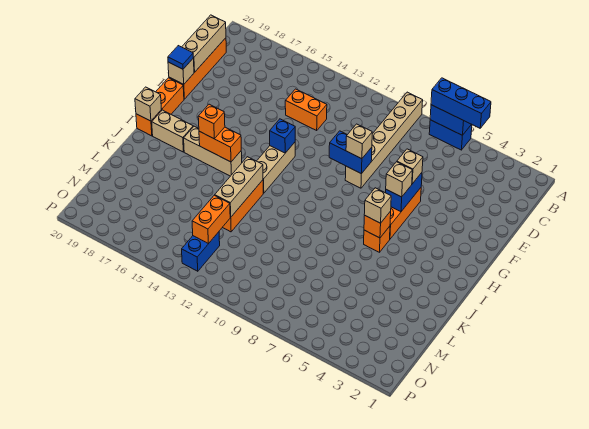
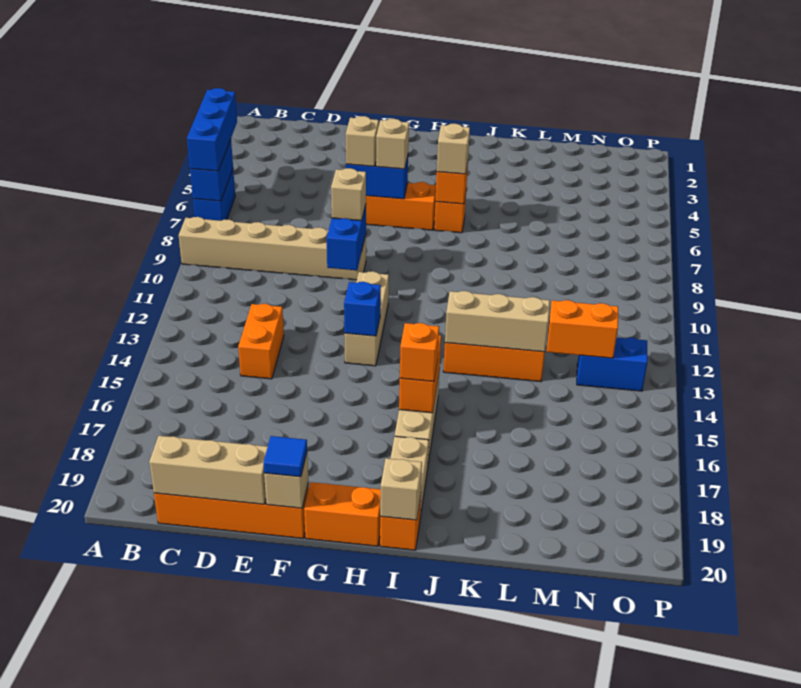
tan brick G13:I13 level 1 -> tan brick G11:G13 level 1

